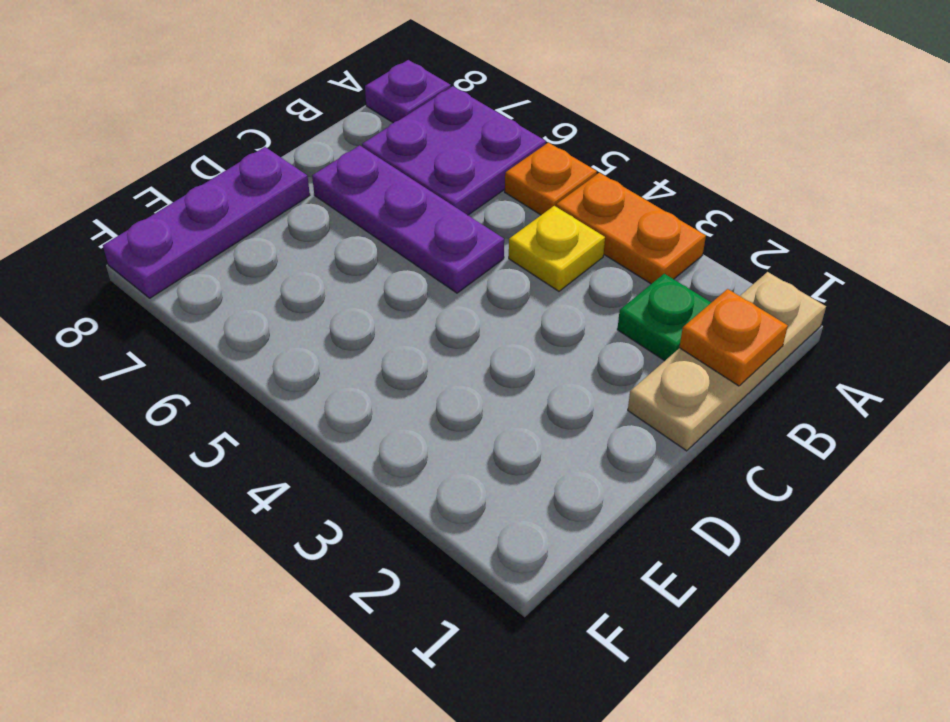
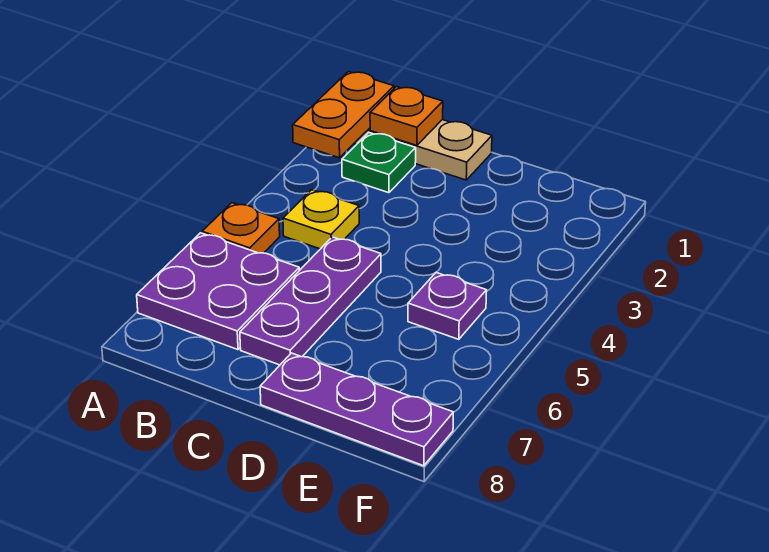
orange plate A3:A4 level 1 -> orange plate A1:A2 level 2
purple plate A8 level 1 -> purple plate E5 level 1

